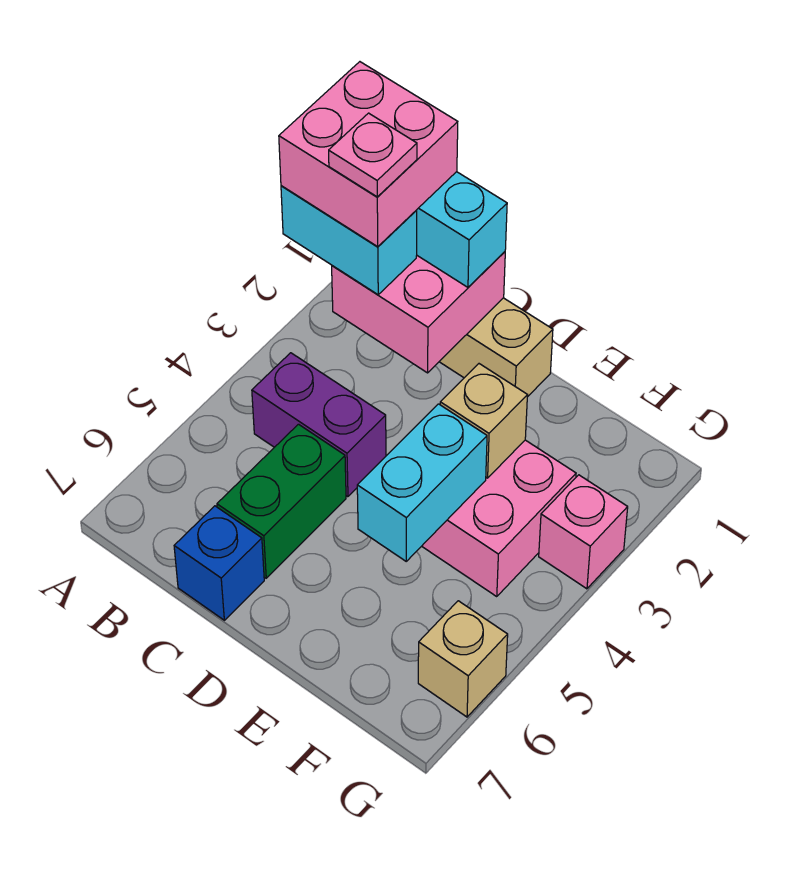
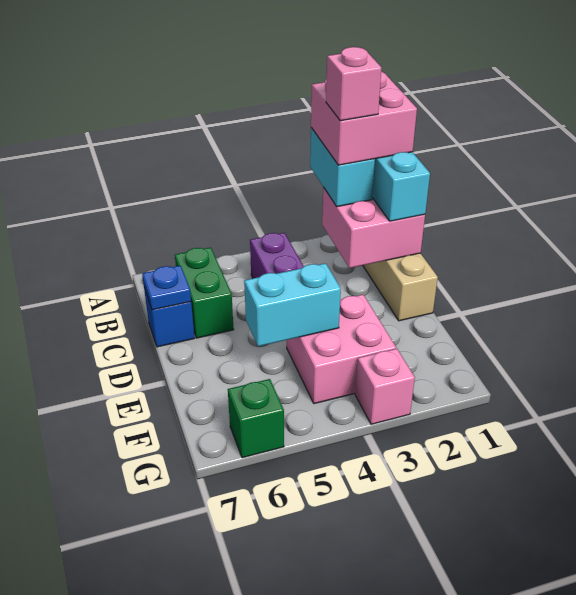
pink plate B2 level 5 -> pink brick B2 level 5
green brick C5:C6 level 1 -> green brick B6:C6 level 1
none -> blue plate C7 level 2
tan brick E3 level 2 -> none
tan brick G6 level 1 -> green brick G6 level 1

